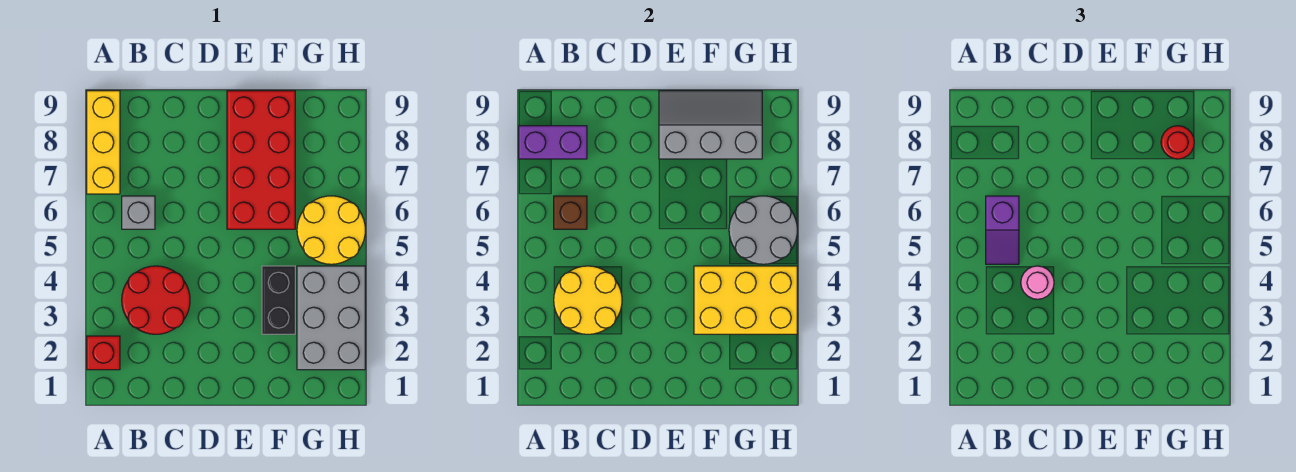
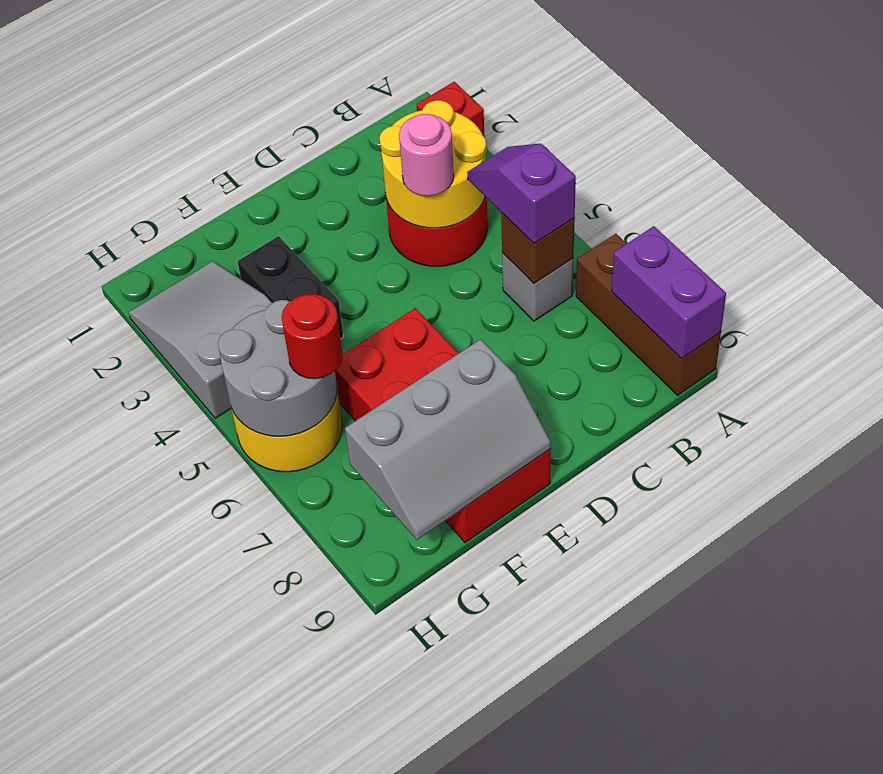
yellow brick A7:A9 level 1 -> brown brick A7:A9 level 1
purple brick A8:B8 level 2 -> purple brick A8:A9 level 2
yellow brick F3:H4 level 2 -> none
grey brick G2:H4 level 1 -> grey slope G2:H4 level 1 top 4
red round brick G8 level 3 -> red round brick G6 level 3

